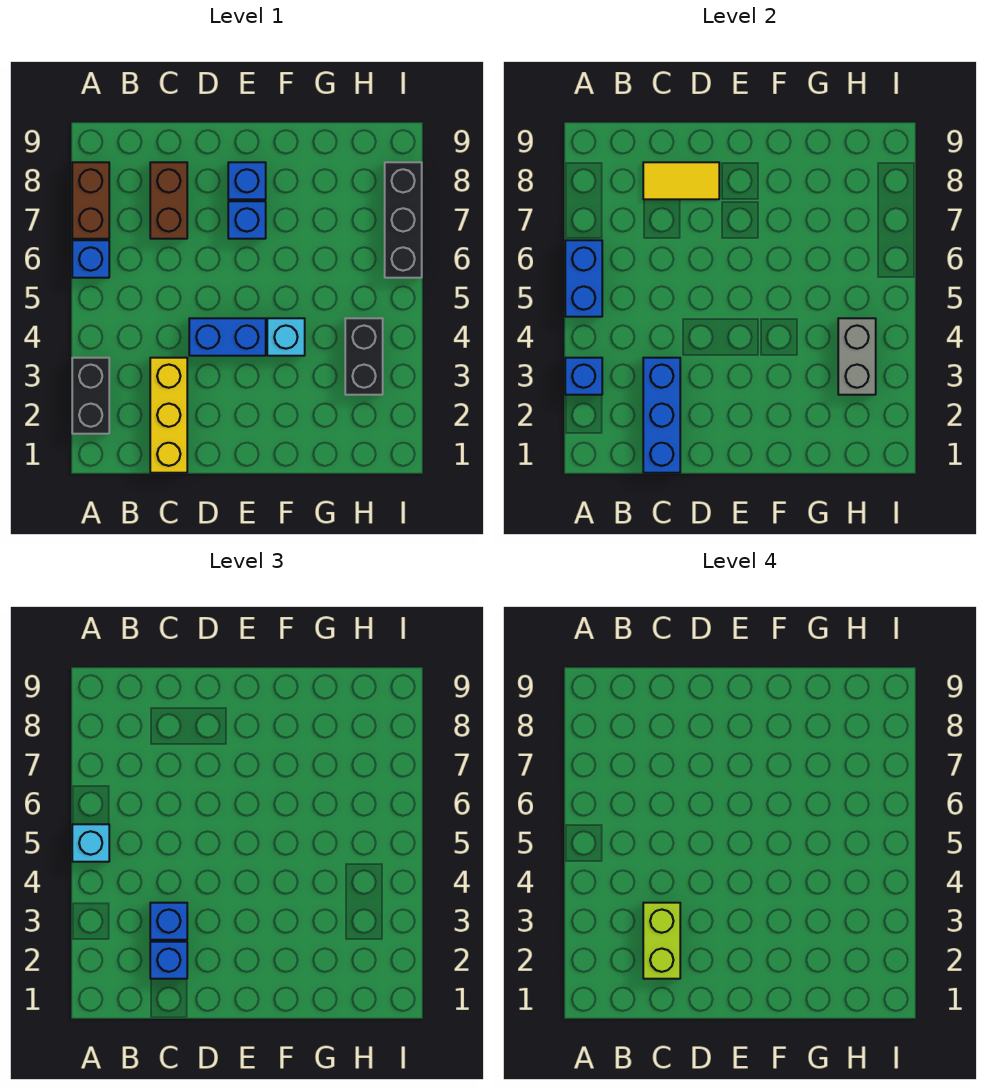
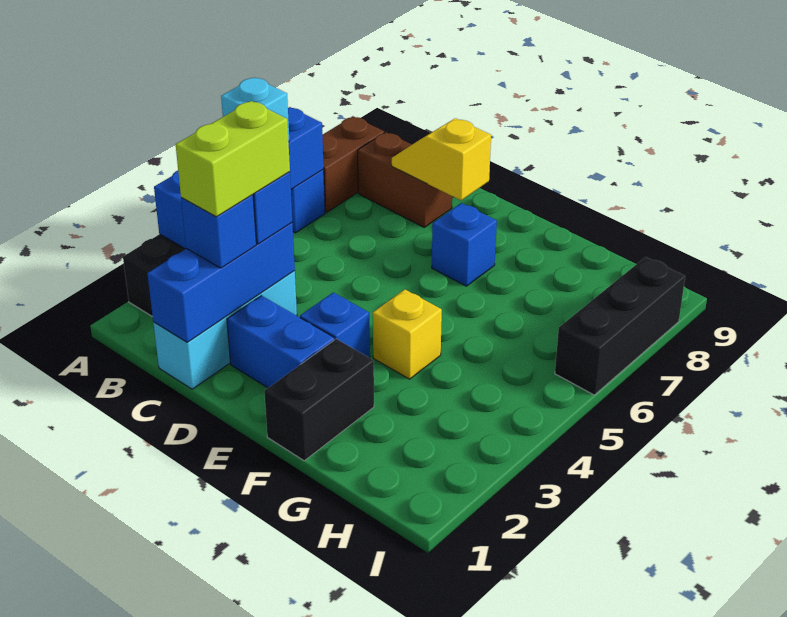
yellow brick C1:C3 level 1 -> cyan brick C1:C3 level 1
brown brick C7:C8 level 1 -> brown brick B8:C8 level 1
yellow tile C8:D8 level 2 -> yellow slope C8:D8 level 2 top D
blue brick D4:E4 level 1 -> blue brick D2:E2 level 1
blue brick E8 level 1 -> blue brick E3 level 1
cyan brick F4 level 1 -> yellow brick F4 level 1
black brick H3:H4 level 1 -> black brick F1:F2 level 1
grey brick H3:H4 level 2 -> none

